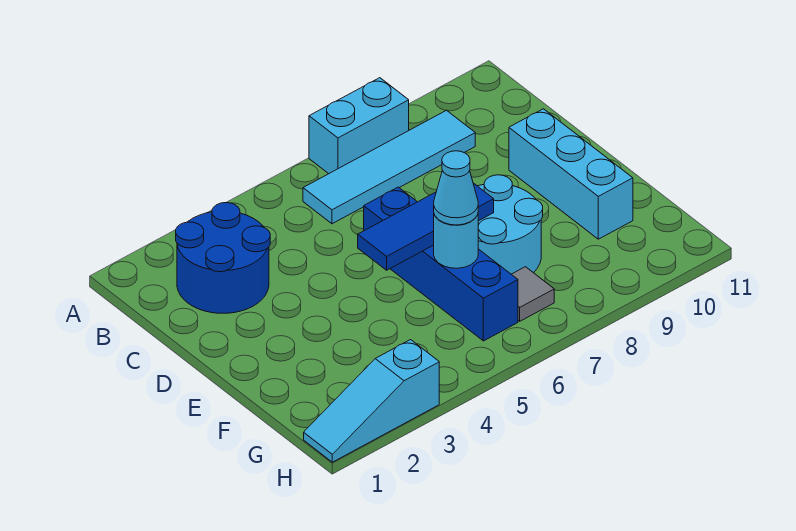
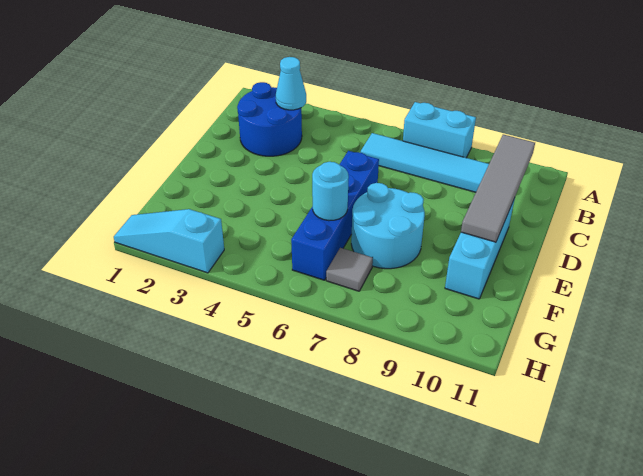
none -> grey tile B10:E10 level 2
blue tile E5:E7 level 2 -> none
cyan cone F6 level 3 -> cyan cone B3 level 2

